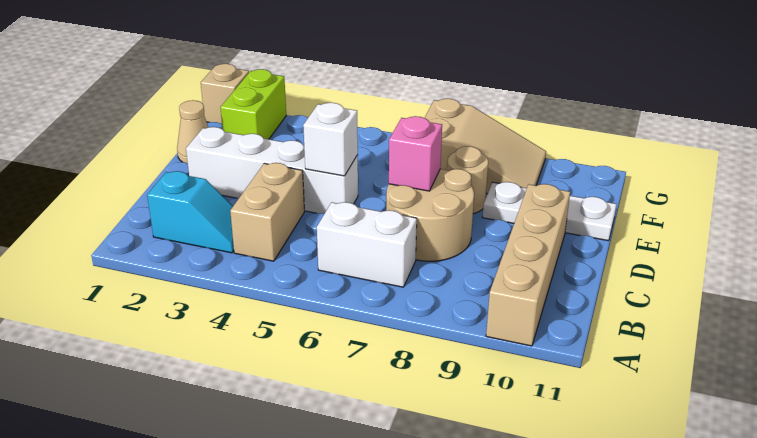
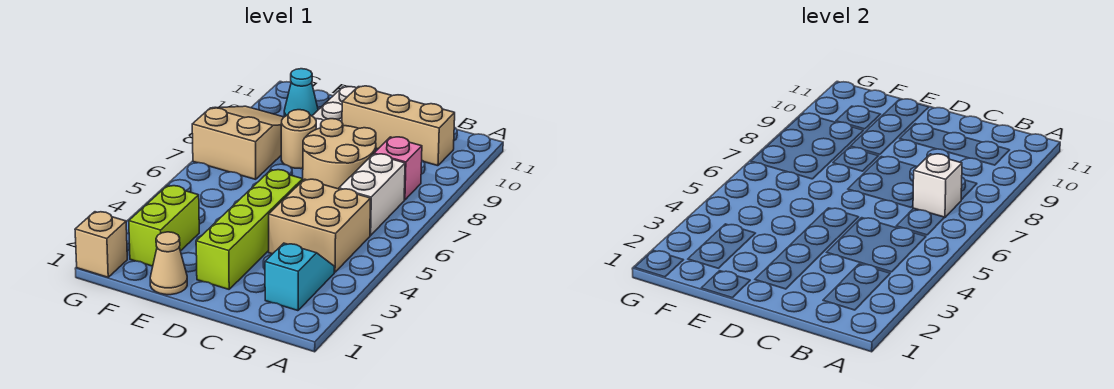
tan brick A10:D10 level 1 -> tan brick B10:D10 level 1
tan brick B4:C4 level 1 -> tan brick B4:C5 level 1
white brick D2:D5 level 1 -> lime brick D2:D5 level 1
white brick D5 level 2 -> white brick B7 level 2
pink brick D7 level 2 -> pink brick B8 level 1
lime brick F2:G2 level 1 -> lime brick F2:F3 level 1
none -> cyan cone F10 level 1

